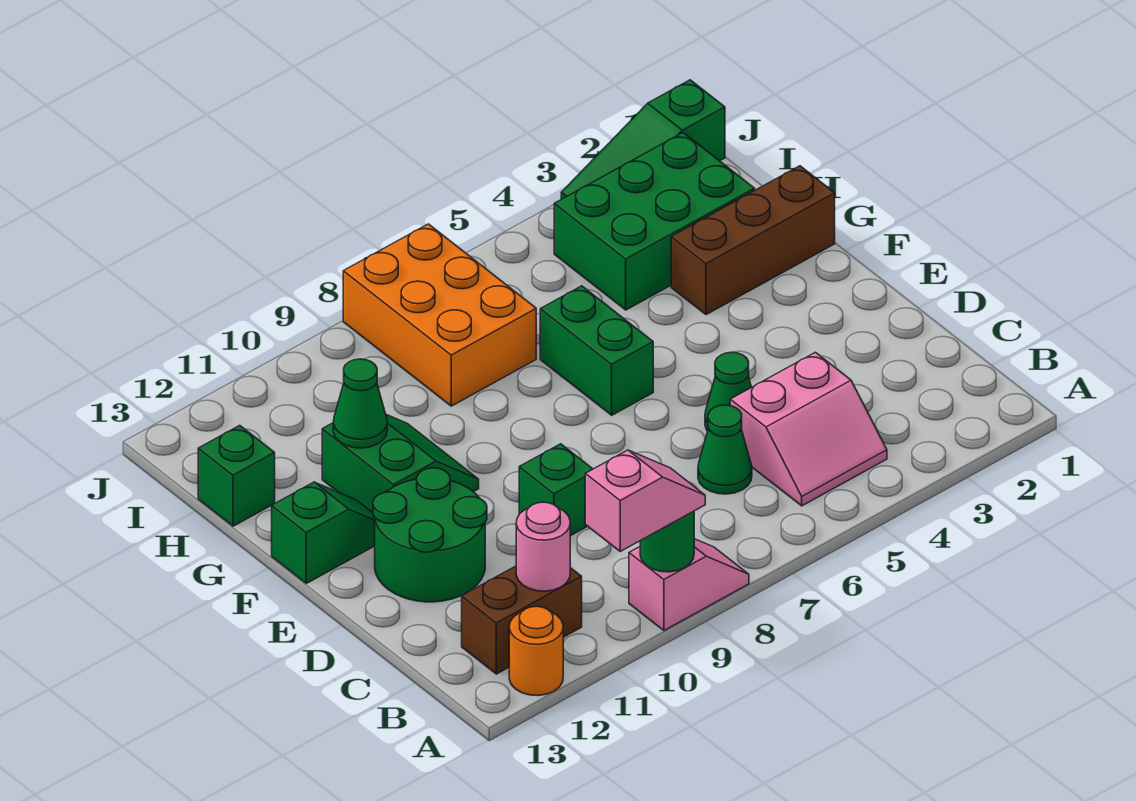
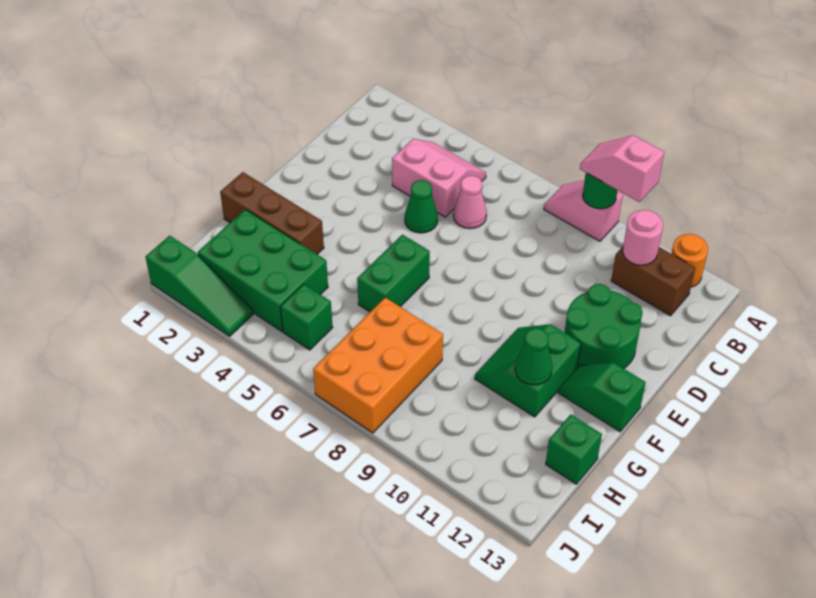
green cone C6 level 1 -> pink cone C6 level 1
green brick D9 level 1 -> green brick I5 level 1

